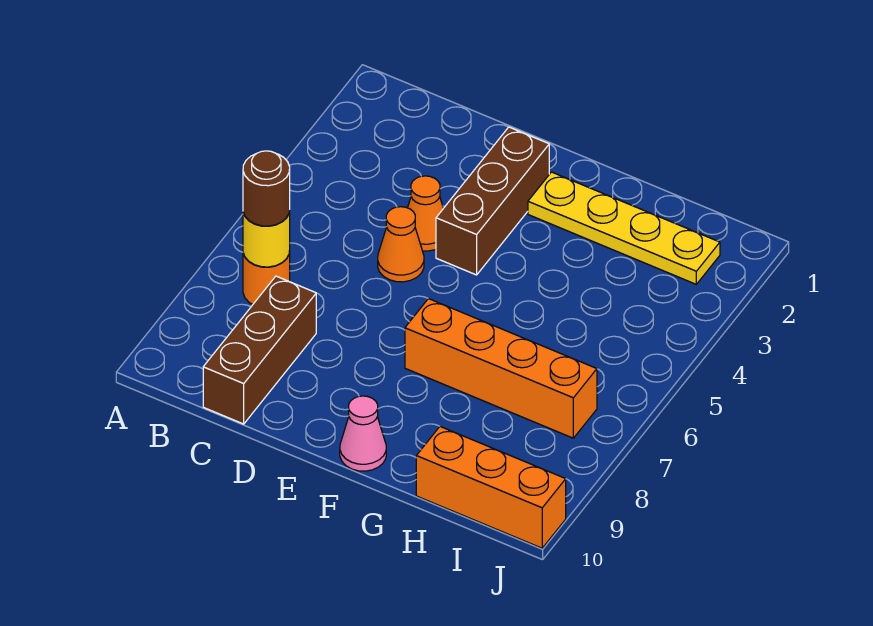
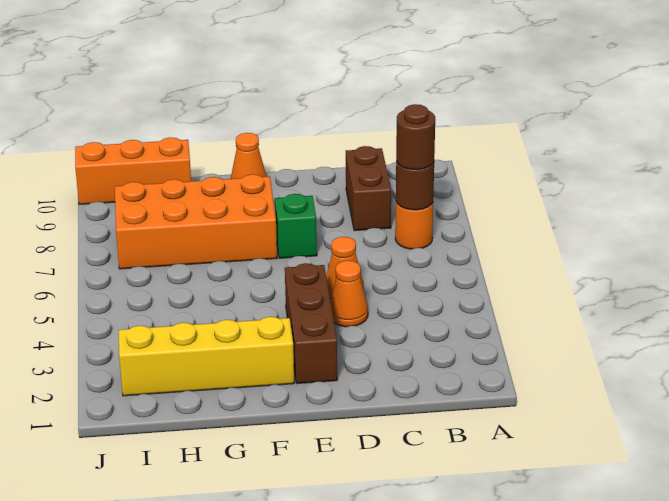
yellow round brick B7 level 2 -> brown round brick B7 level 2
brown brick C8:C10 level 1 -> brown brick C8:C9 level 1
none -> green brick E7 level 1
yellow plate F2:I2 level 1 -> yellow brick F2:I2 level 1
orange brick F7:I7 level 1 -> orange brick F7:I8 level 1
pink cone F10 level 1 -> orange cone F10 level 1

